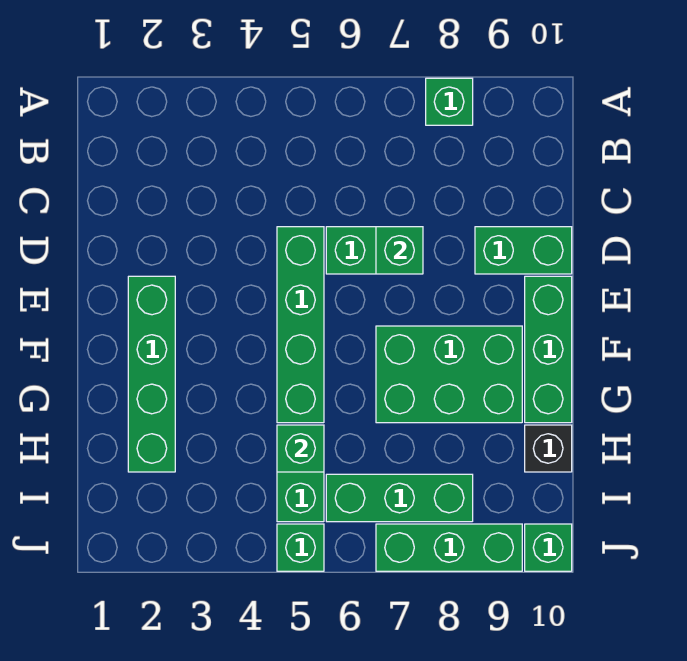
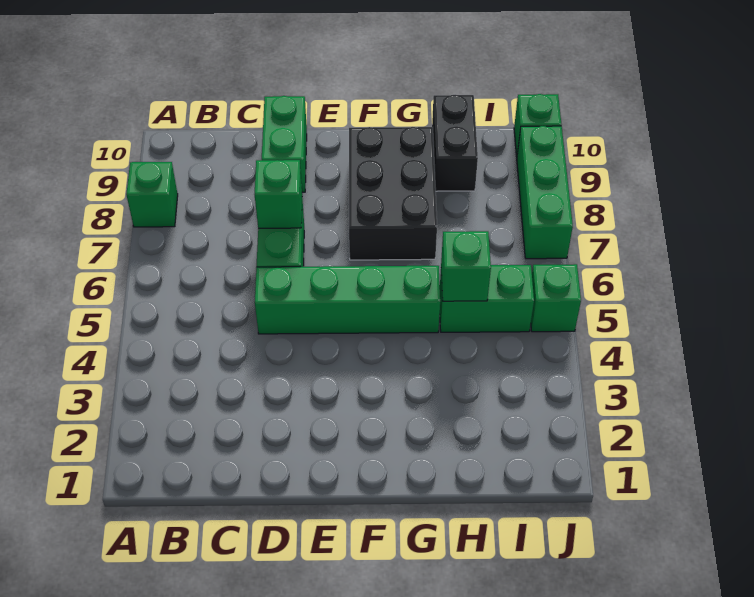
green brick E2:H2 level 1 -> none
green brick E10:G10 level 1 -> none
green brick F7:G9 level 1 -> black brick F7:G9 level 1
black brick H10 level 1 -> black brick H9:H10 level 1
green brick I6:I8 level 1 -> none

